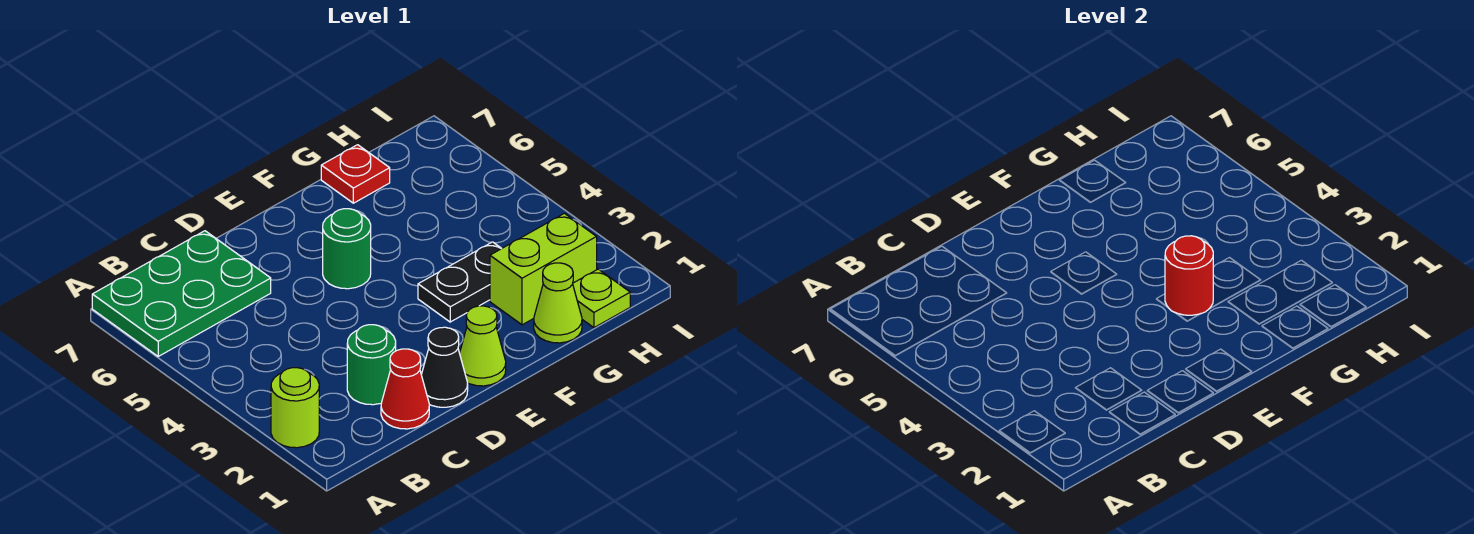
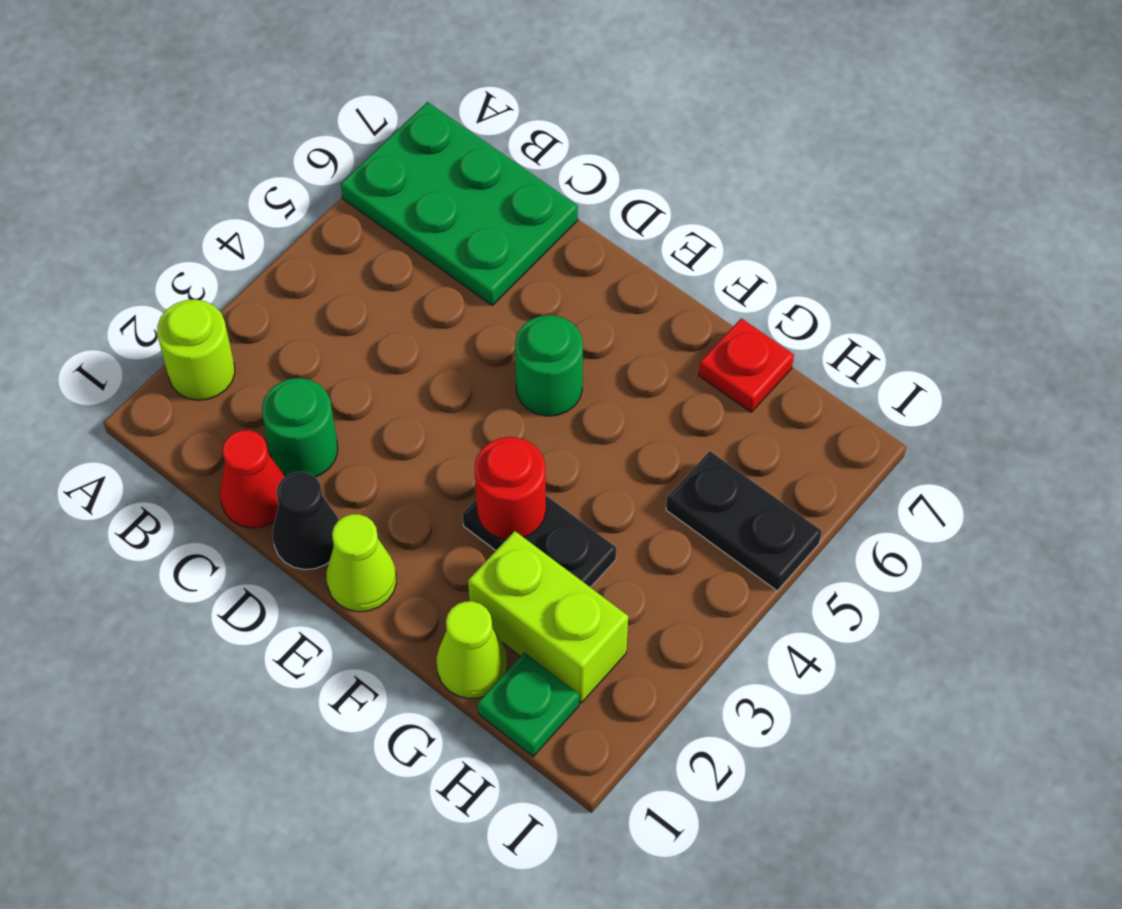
lime plate H1 level 1 -> green plate H1 level 1
none -> black plate H5:I5 level 1

